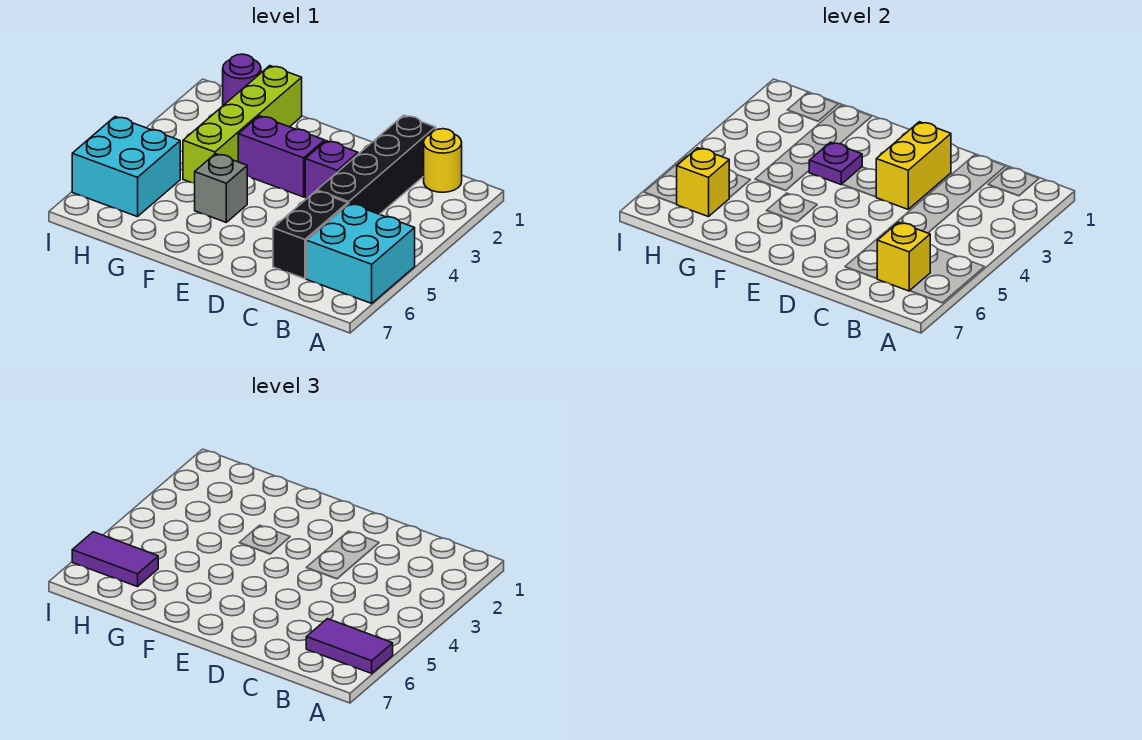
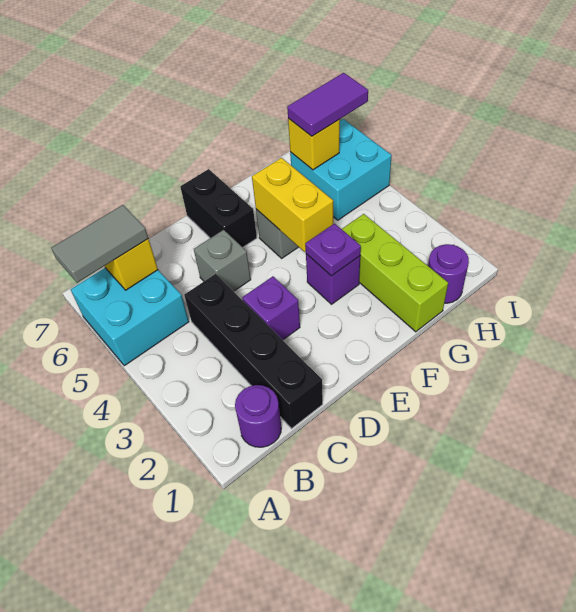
purple tile A6:B6 level 3 -> grey tile A6:B6 level 3
yellow round brick B1 level 1 -> purple round brick B1 level 1
black brick C5:C6 level 1 -> black brick E6:E7 level 1
yellow brick D2:D3 level 2 -> yellow brick F4:F5 level 2
none -> grey brick D5 level 1
purple brick E3:F3 level 1 -> purple brick F3 level 1
lime brick G1:G4 level 1 -> lime brick G1:G3 level 1

